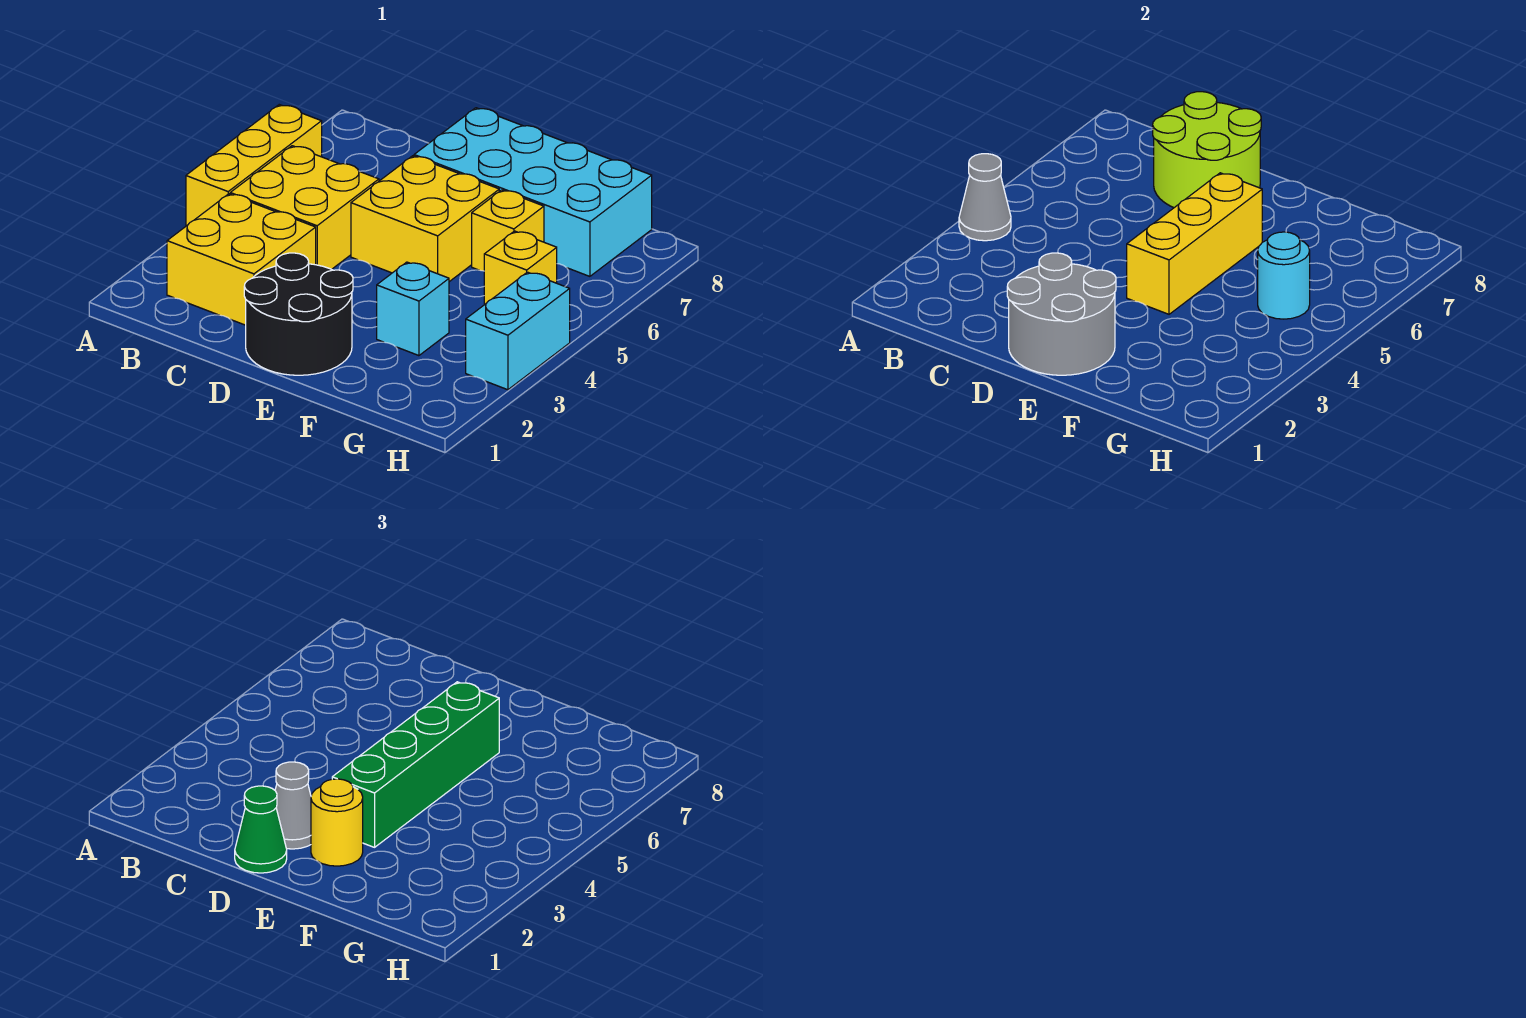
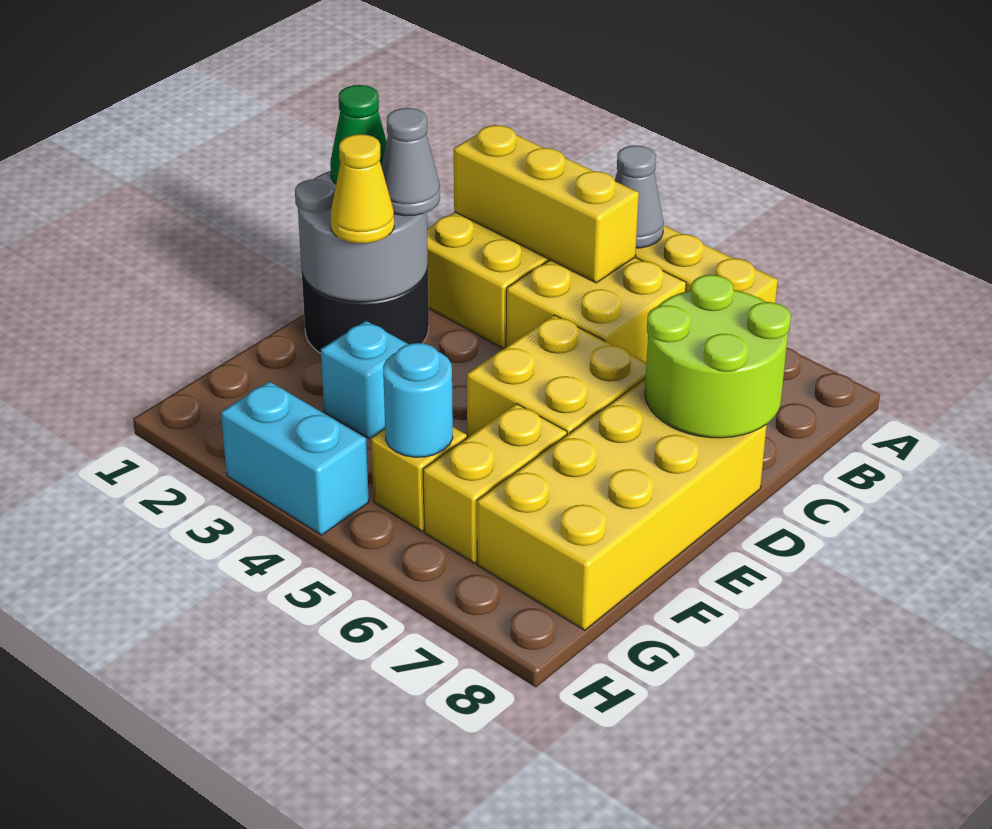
cyan brick D7:G8 level 1 -> yellow brick D7:G8 level 1
yellow round brick E2 level 3 -> yellow cone E2 level 3
green brick E3:E6 level 3 -> none
yellow brick E4:E6 level 2 -> yellow brick B2:B4 level 2
yellow brick F6 level 1 -> yellow brick F6:G6 level 1

